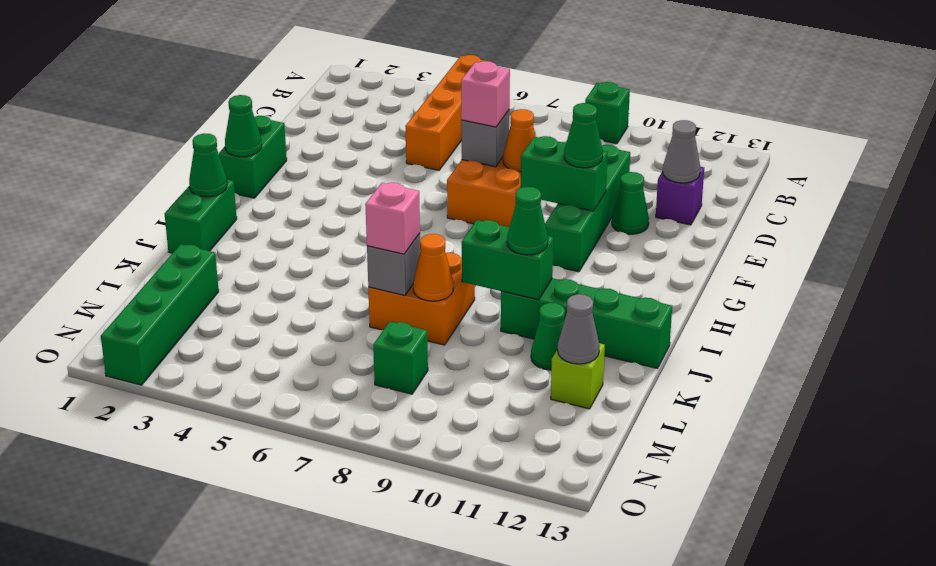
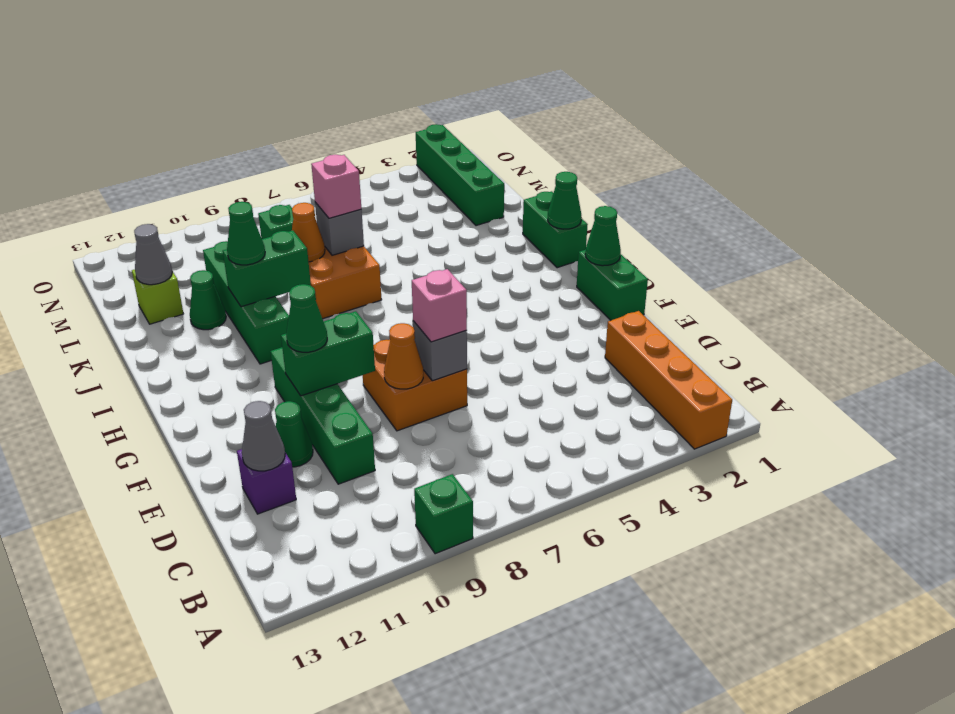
orange brick A5:D5 level 1 -> orange brick A2:D2 level 1
green brick J10:J13 level 1 -> green brick I10:L10 level 1

